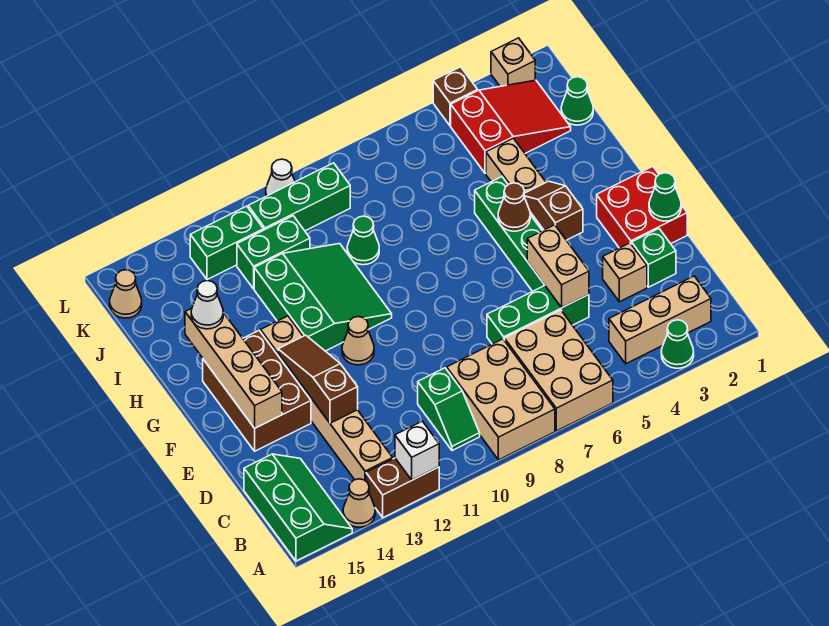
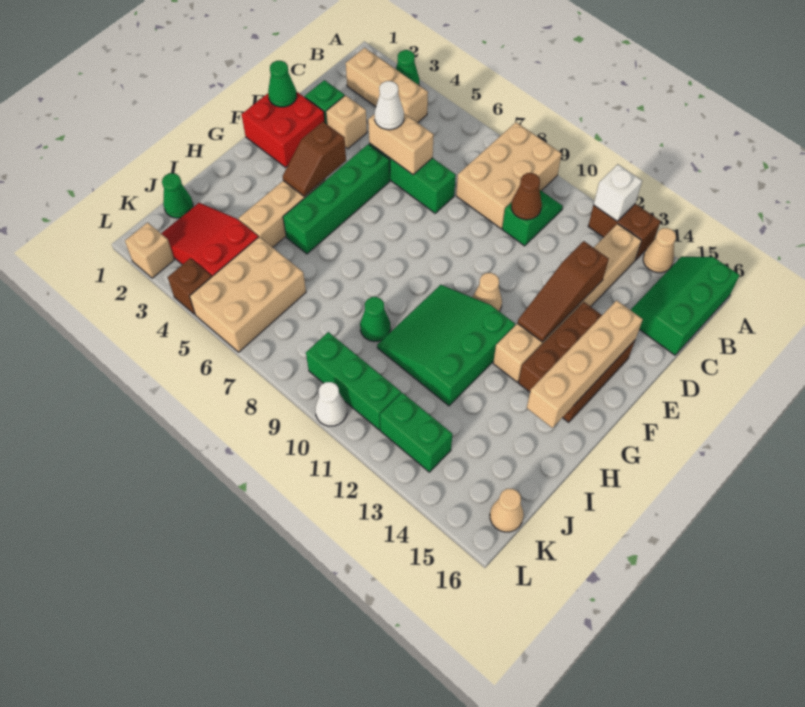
tan brick A6:C7 level 1 -> tan brick J5:L6 level 1
tan brick D5:E5 level 2 -> tan brick D5:D6 level 2
brown cone G5 level 2 -> brown cone C10 level 2
white cone H15 level 3 -> white cone D5 level 3
green brick J11:J12 level 1 -> none

